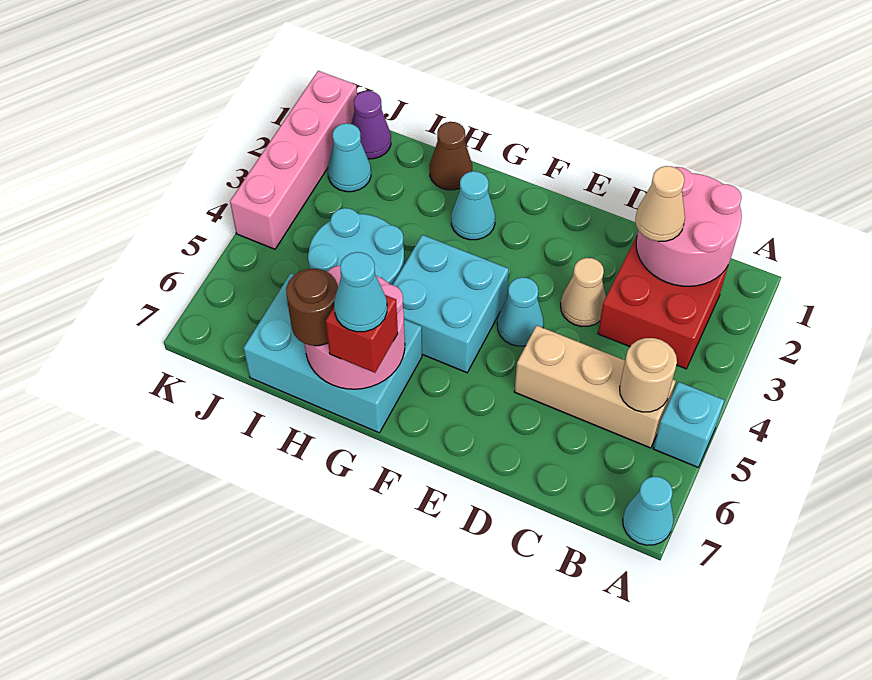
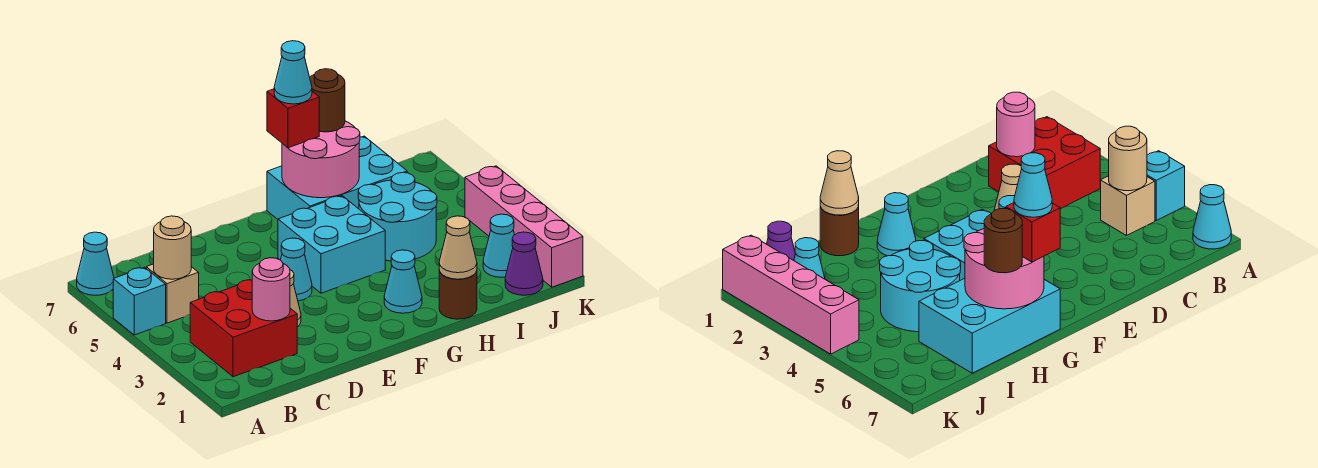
pink round brick B1:C2 level 2 -> pink round brick C2 level 2
tan brick B5:D5 level 1 -> tan brick B5 level 1
tan cone C2 level 3 -> tan cone H1 level 2
brown cone H1 level 1 -> brown round brick H1 level 1

